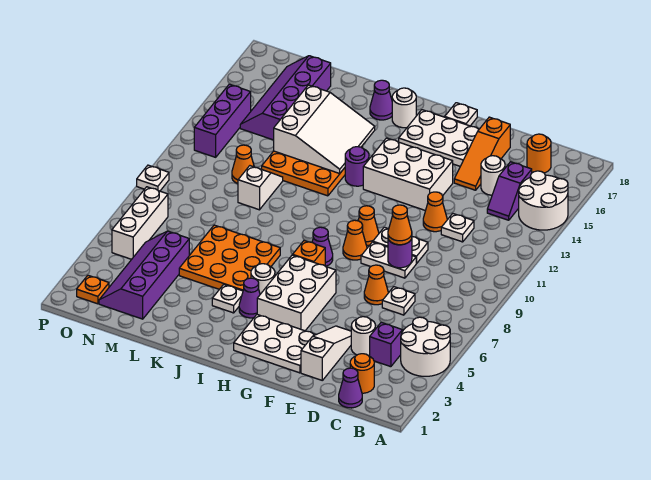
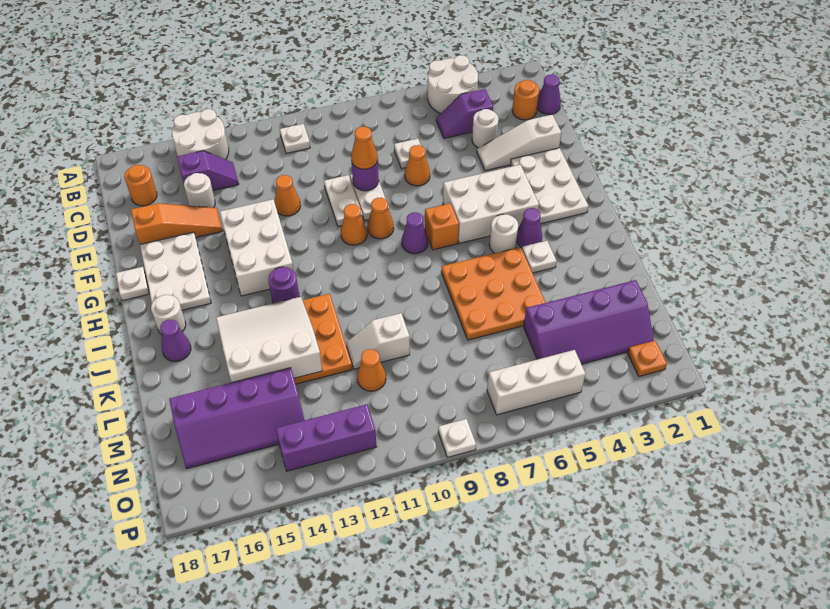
white plate D12 level 1 -> white plate B11 level 1

